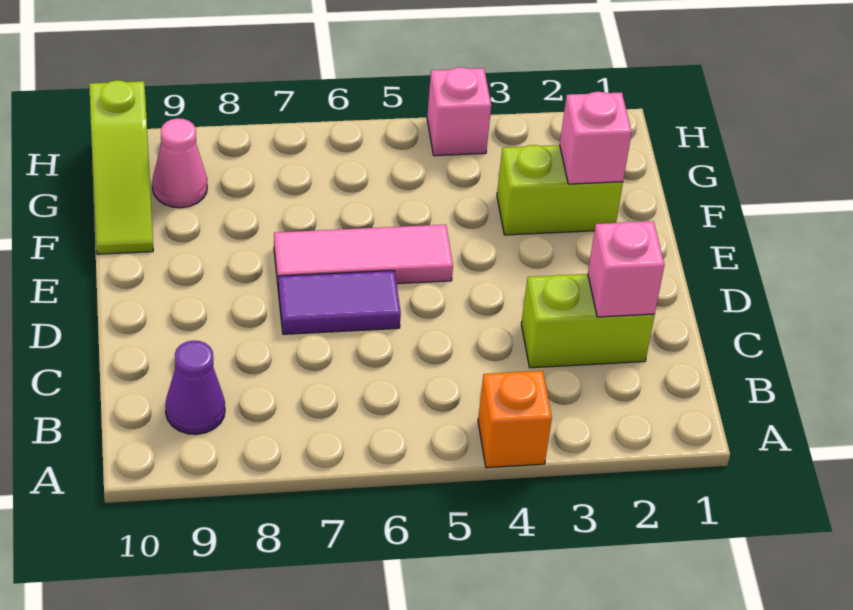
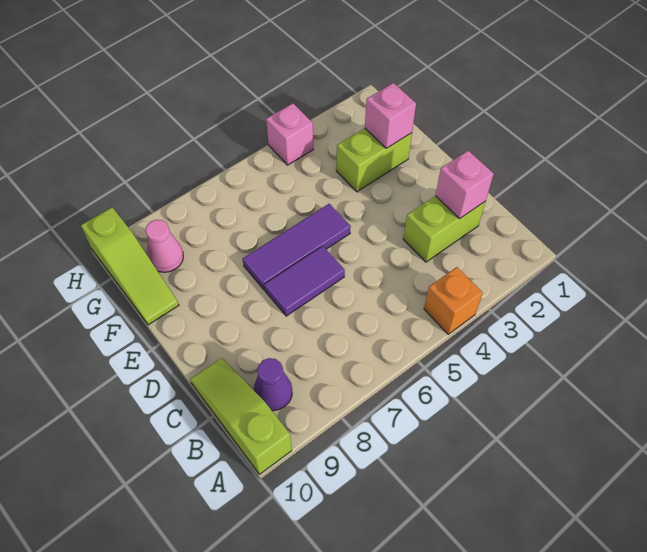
none -> lime slope A10:C10 level 1 top A
pink tile E5:E7 level 1 -> purple tile E5:E7 level 1

